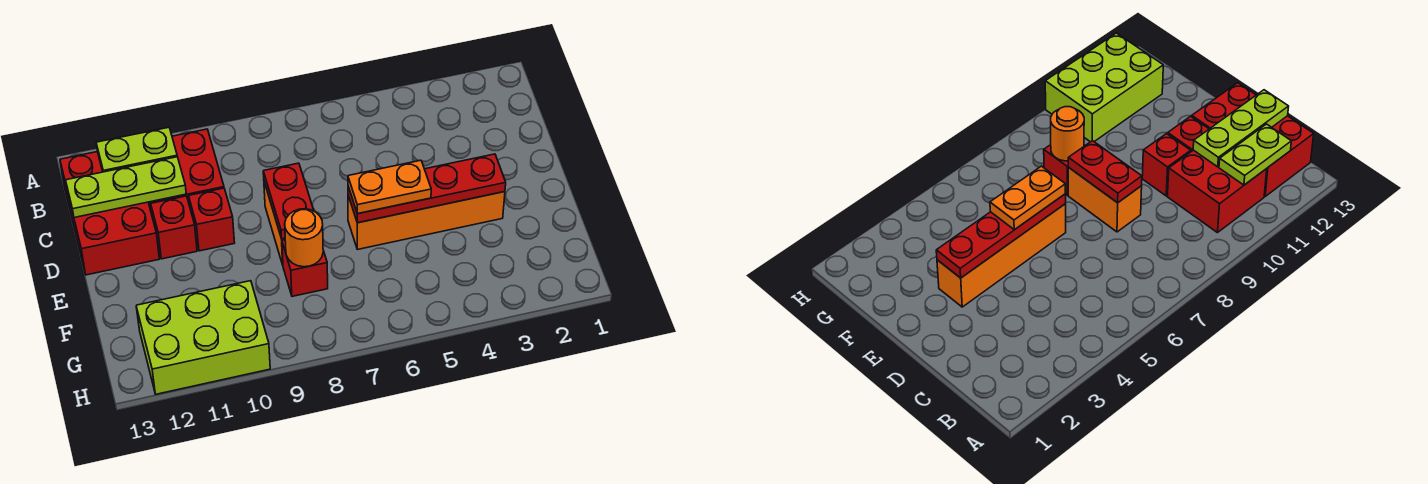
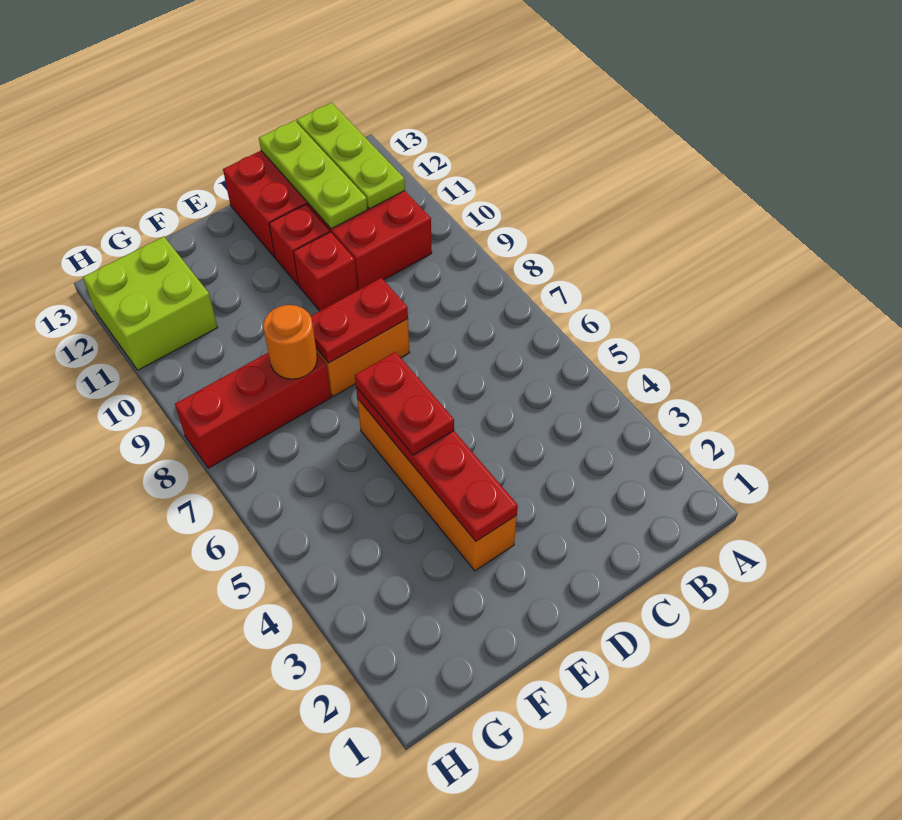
lime plate B11:B12 level 2 -> lime plate B11:B13 level 2
orange plate E5:E6 level 3 -> red plate E5:E6 level 3
red brick F8 level 1 -> red brick F8:H8 level 1
lime brick G10:H12 level 1 -> lime brick G11:H12 level 1

